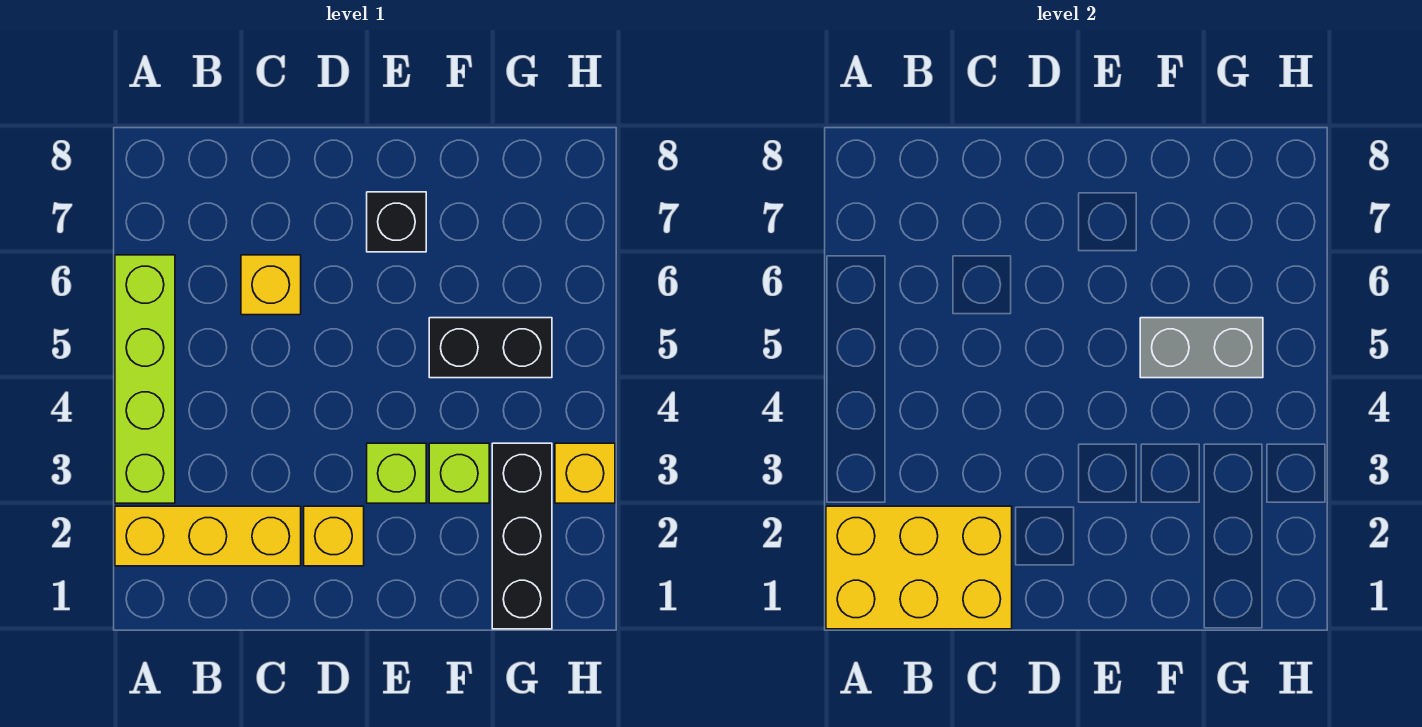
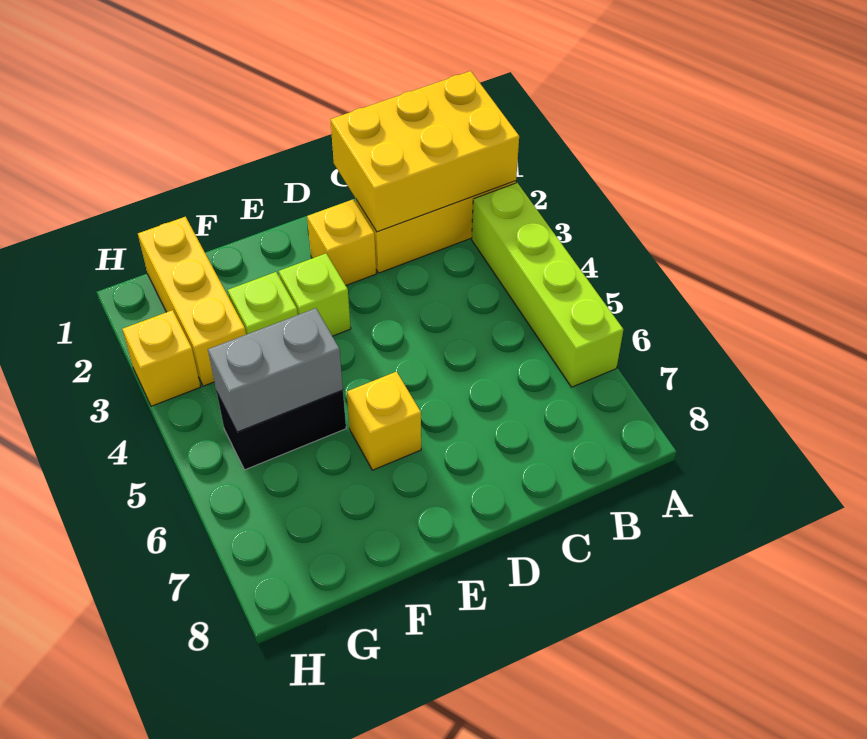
yellow brick C6 level 1 -> yellow brick E6 level 1
black brick E7 level 1 -> none
black brick G1:G3 level 1 -> yellow brick G1:G3 level 1

